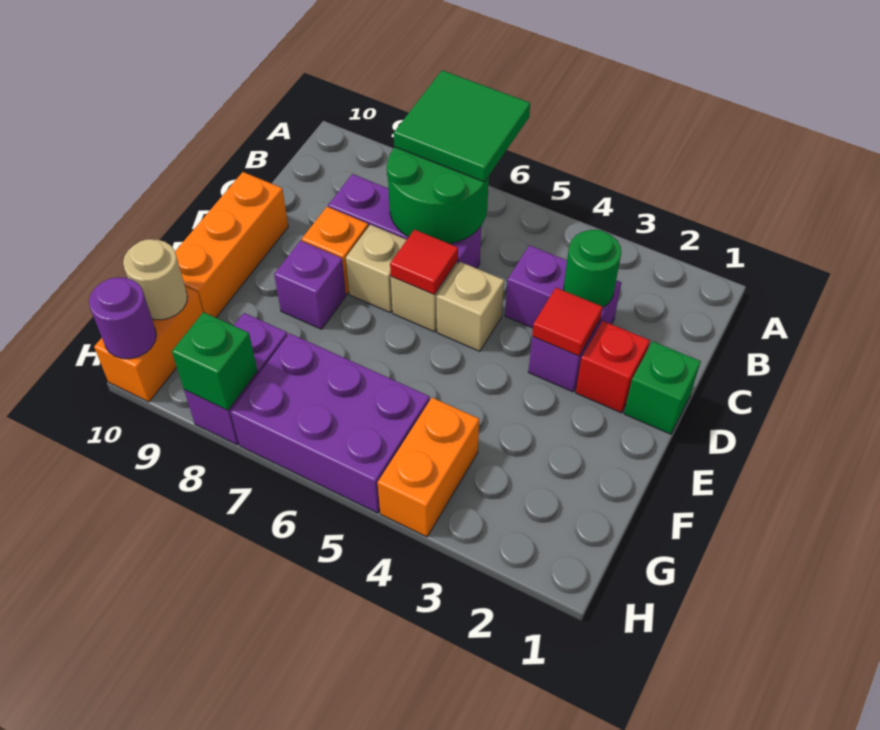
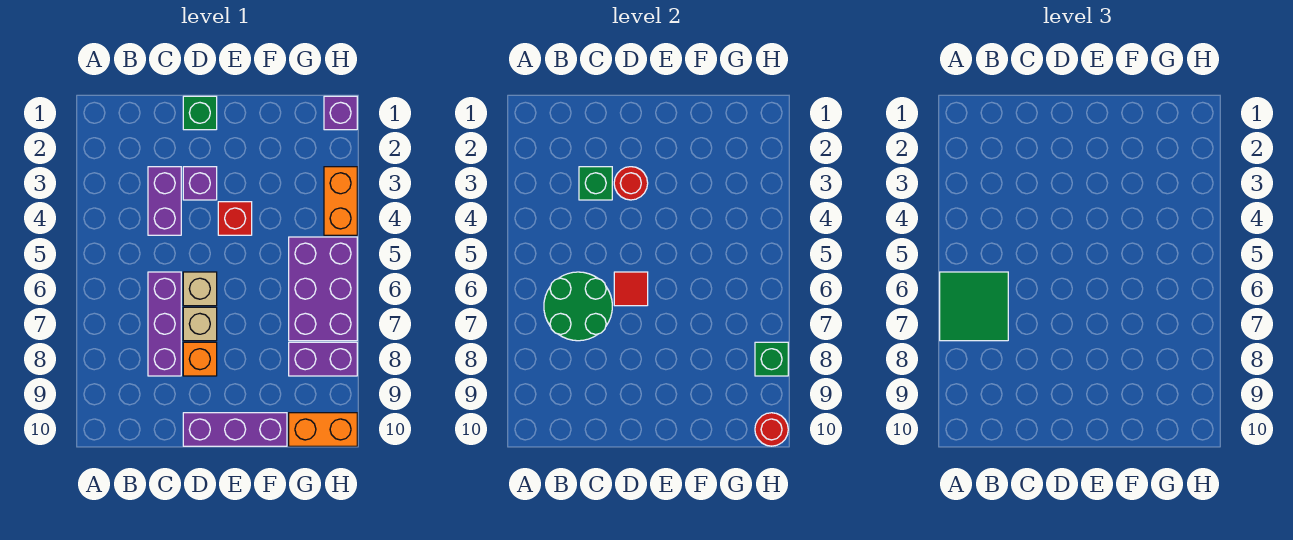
green round brick C3 level 2 -> green brick C3 level 2
red brick D2 level 1 -> red brick E4 level 1
red tile D3 level 2 -> red round brick D3 level 2
tan brick D5 level 1 -> none
orange brick D10:F10 level 1 -> purple brick D10:F10 level 1
purple brick E8 level 1 -> purple brick H1 level 1
orange brick G4:H4 level 1 -> orange brick H3:H4 level 1
tan round brick G10 level 2 -> none
purple round brick H10 level 2 -> red round brick H10 level 2

